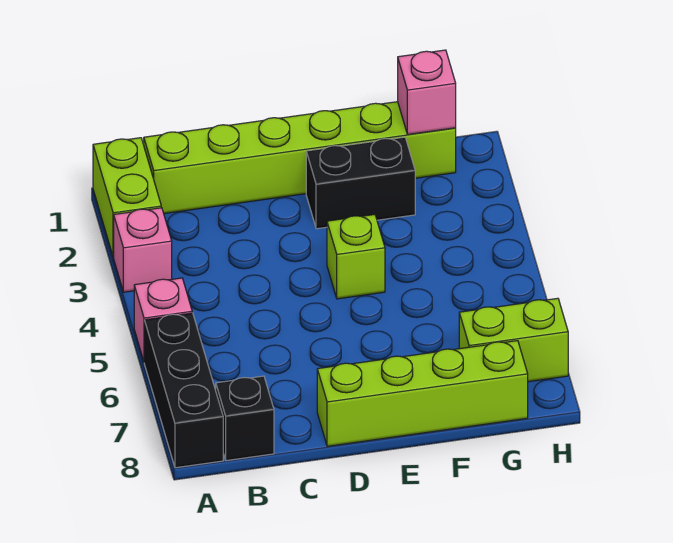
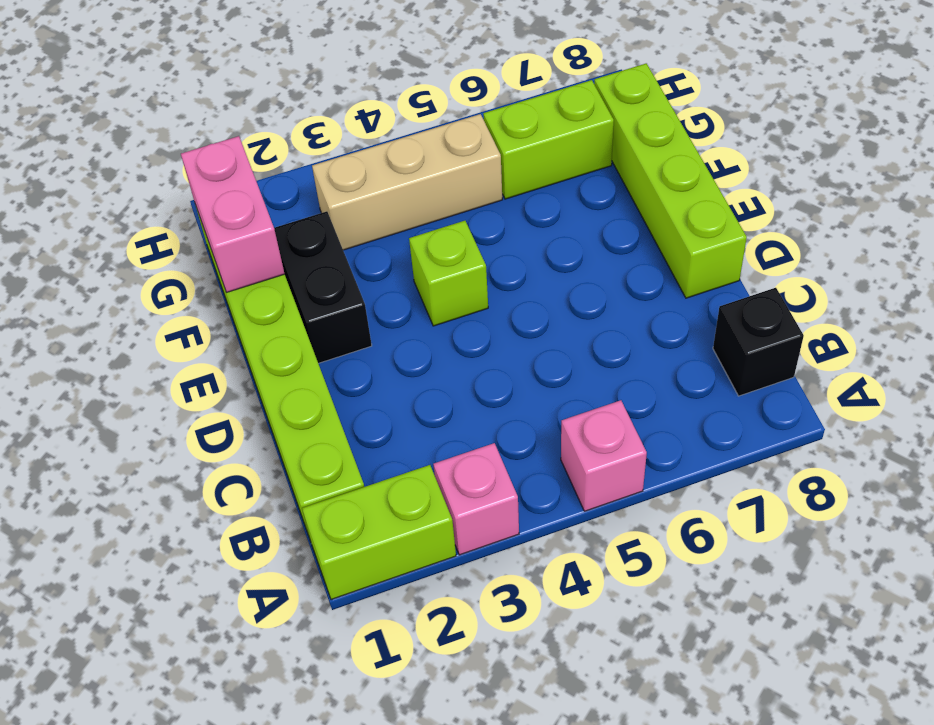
black brick A6:A8 level 1 -> none
pink brick G1 level 2 -> pink brick F1:G1 level 2
none -> tan brick G3:G5 level 1
lime brick G7:H7 level 1 -> lime brick G6:G7 level 1

